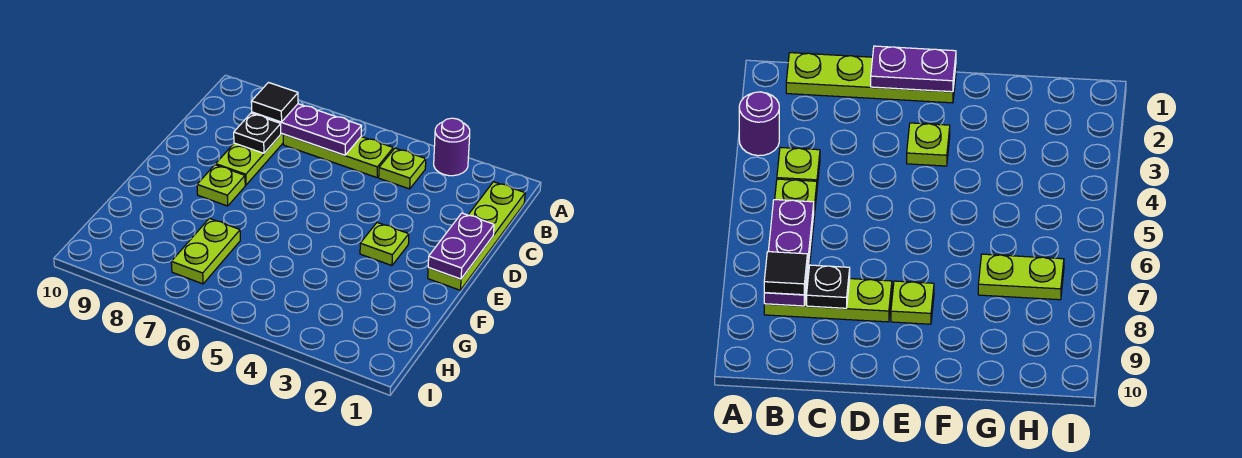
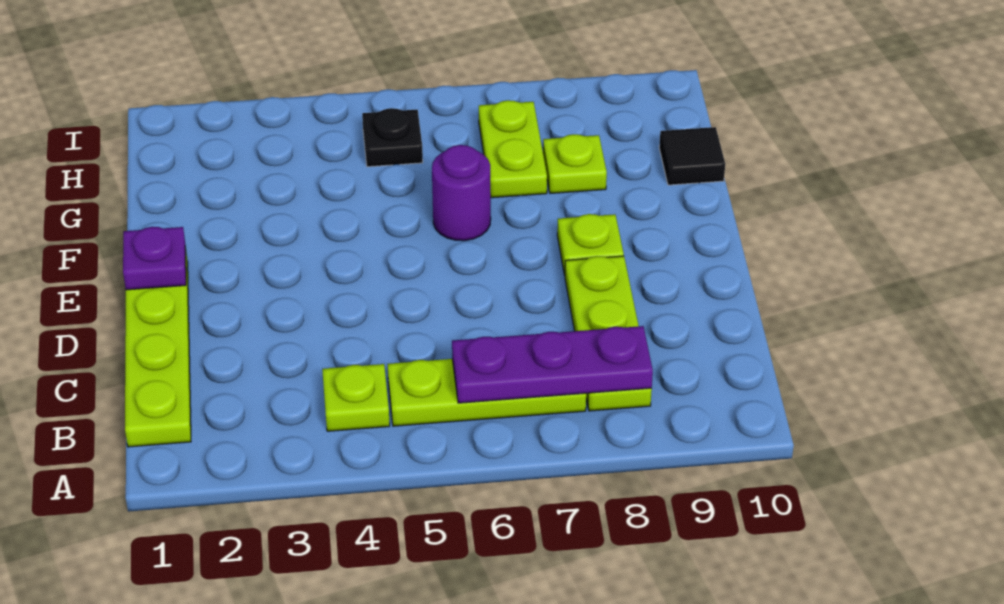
purple round brick A3 level 1 -> purple round brick F6 level 1
black tile B8 level 3 -> black tile G10 level 1
black plate C8 level 2 -> black plate H5 level 1
purple plate D1:E1 level 2 -> purple plate E1 level 2
lime plate E3 level 1 -> lime plate G8 level 1

